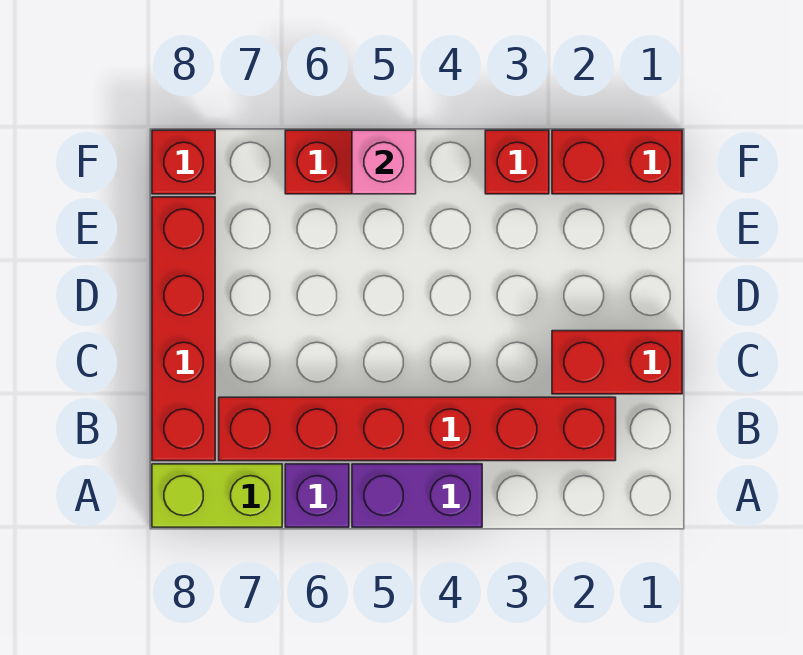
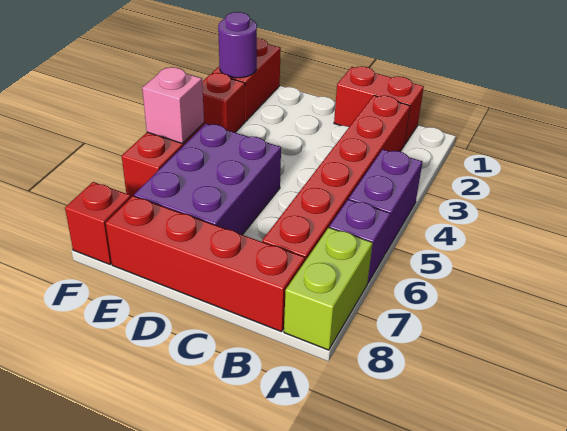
red brick C1:C2 level 1 -> red brick B1:C1 level 1
none -> purple brick D5:E7 level 1
none -> purple round brick F2 level 2

